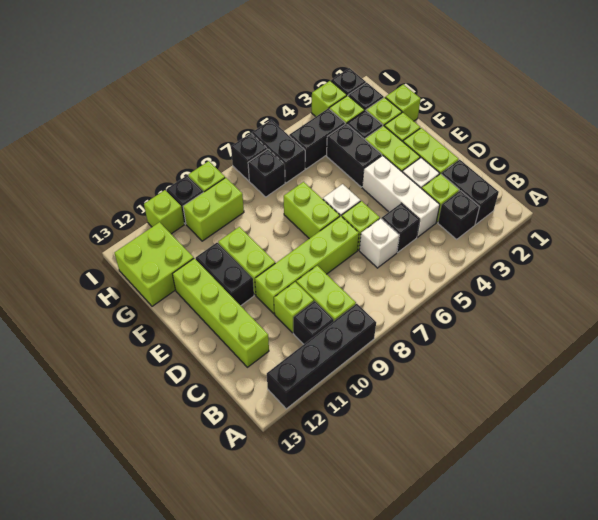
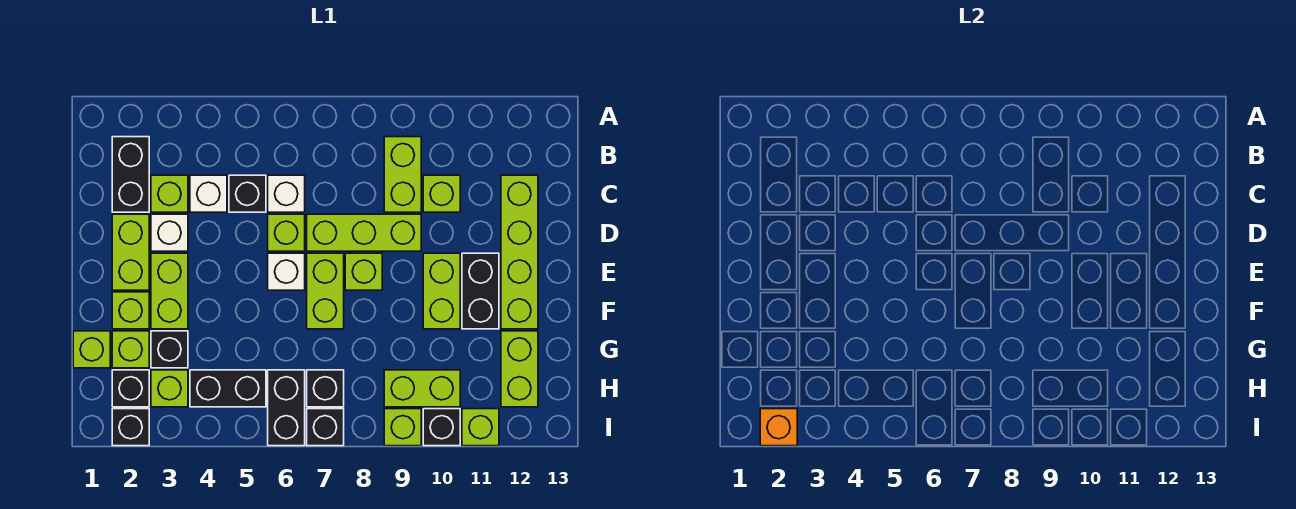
black brick A9:A12 level 1 -> none
black brick B3 level 1 -> none
black brick B10 level 1 -> none
white brick C4:E4 level 1 -> white brick C4 level 1
lime brick D7:D10 level 1 -> lime brick D7:D9 level 1
black brick F4:G4 level 1 -> none
lime brick G12:H13 level 1 -> lime brick G12:H12 level 1
none -> orange brick I2 level 2
lime brick I3 level 1 -> lime brick E8 level 1

